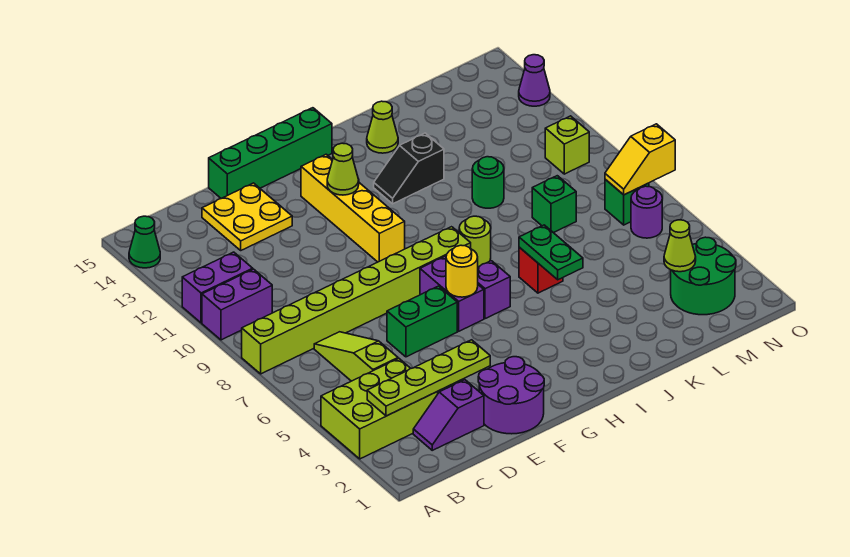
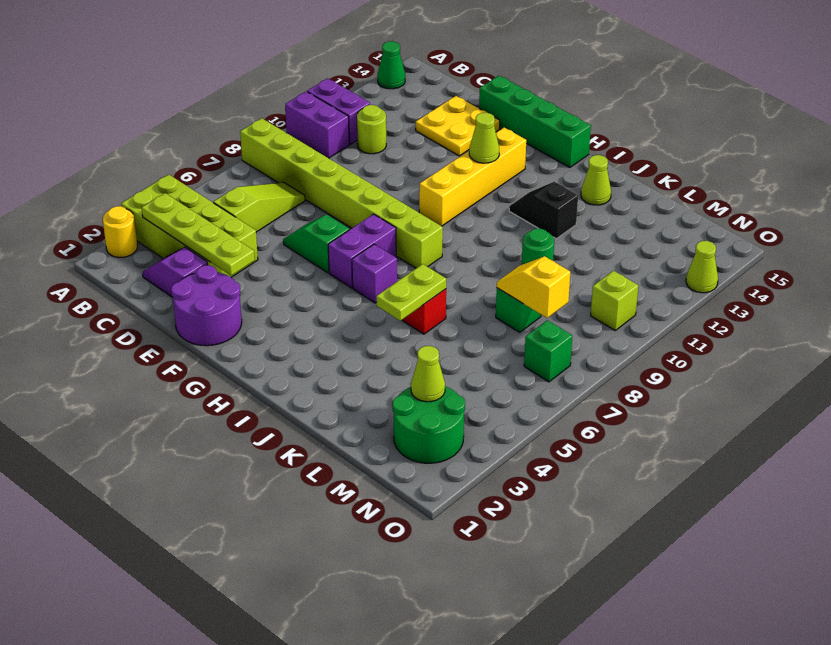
lime brick A3:C4 level 1 -> lime brick A3:D4 level 1
green brick E6:F6 level 1 -> green slope E6:F6 level 1 top F
yellow round brick G6 level 2 -> yellow round brick A2 level 1
lime round brick I8 level 1 -> lime round brick C11 level 1
green plate J5:J6 level 2 -> lime plate J5:J6 level 2
purple round brick N6 level 1 -> none
yellow slope N7:O7 level 2 top O -> yellow slope L8:M8 level 2 top M
purple cone O13 level 1 -> lime cone O13 level 1

